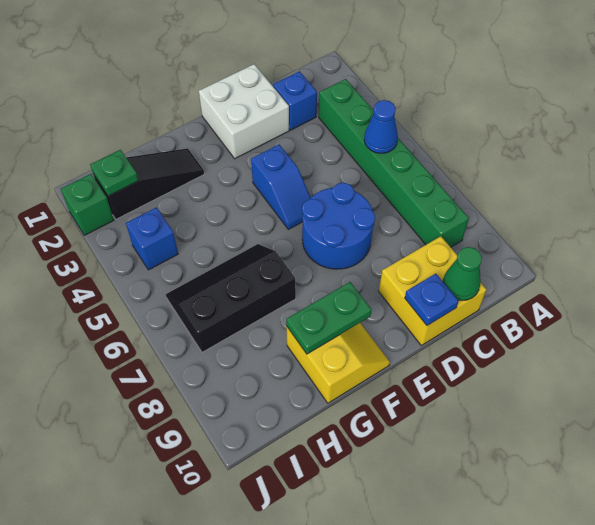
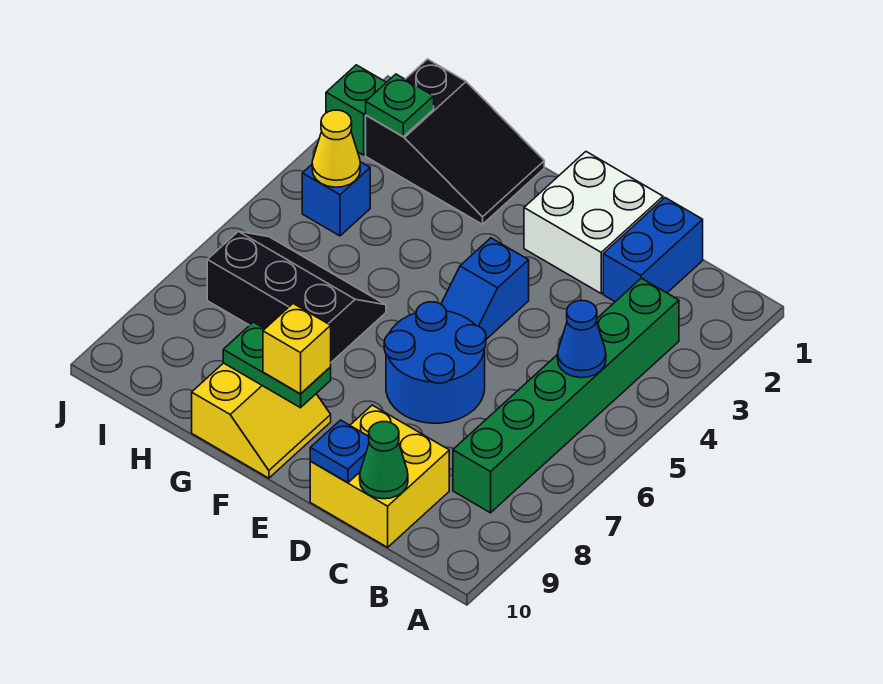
blue brick C2 level 1 -> blue brick C1:C2 level 1
none -> yellow brick F9 level 3
black slope G2:I2 level 1 top I -> black slope G1:I2 level 1 top I
none -> yellow cone I4 level 2

